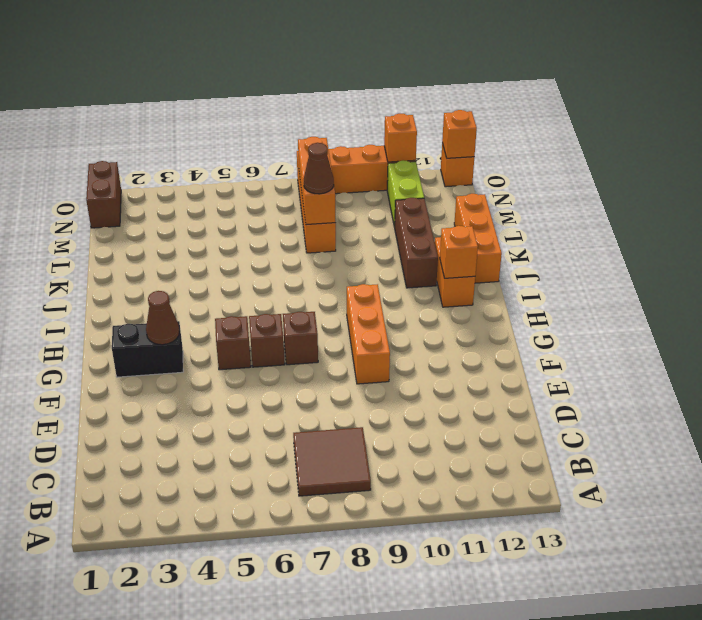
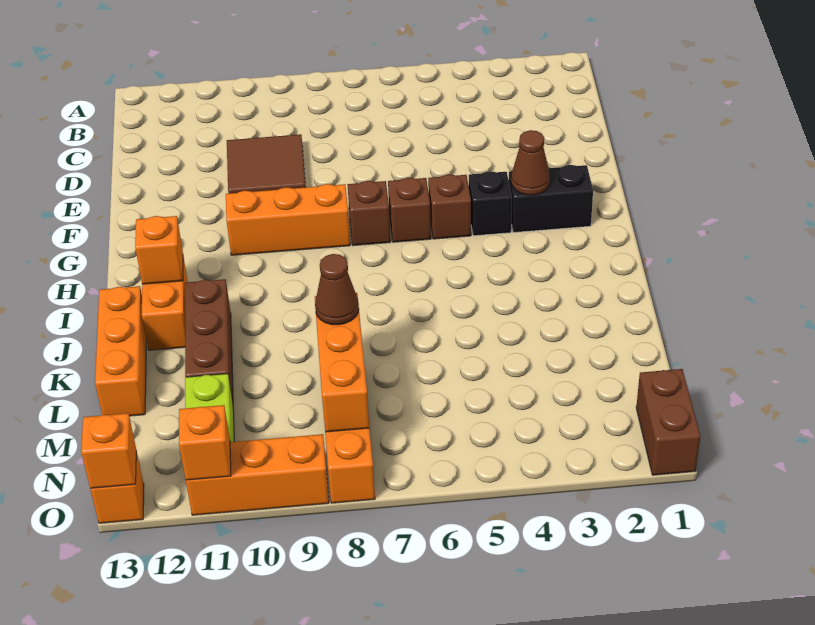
brown tile B7:C8 level 1 -> brown tile D9:E10 level 1
orange brick F9:H9 level 1 -> orange brick G8:G10 level 1
none -> black brick G4 level 1

